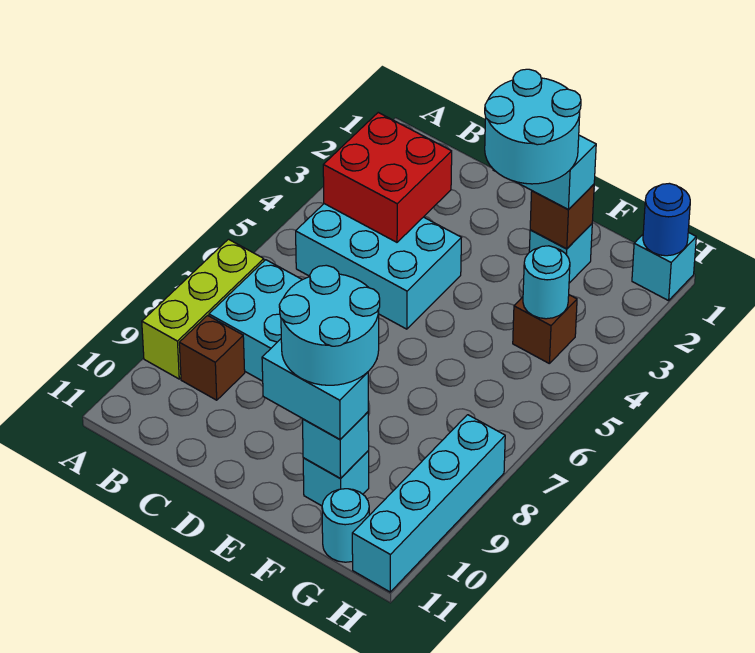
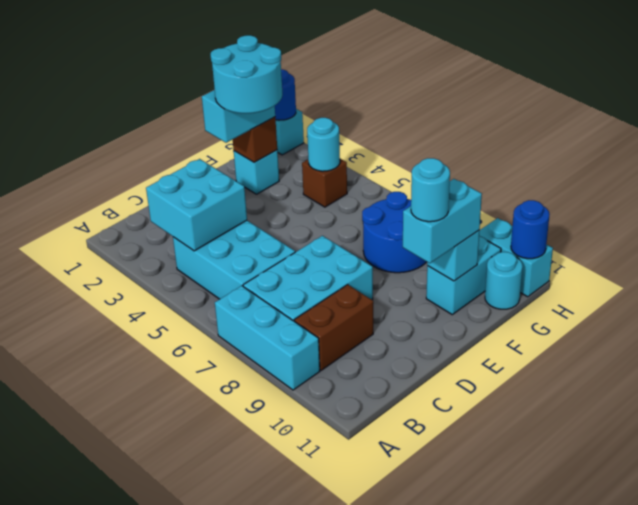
lime brick A7:A9 level 1 -> cyan brick A7:A9 level 1
red brick B3:C4 level 2 -> cyan brick B3:C4 level 2
cyan brick B4:D5 level 1 -> cyan brick B4:C6 level 1
brown brick B9 level 1 -> brown brick B9:C9 level 1
cyan round brick E9:F10 level 4 -> cyan round brick E10 level 4
none -> blue round brick F7:G8 level 1
cyan brick F10 level 1 -> cyan brick F10:G10 level 1
cyan brick H8:H11 level 1 -> cyan brick H10:H11 level 1
none -> blue round brick H11 level 2

